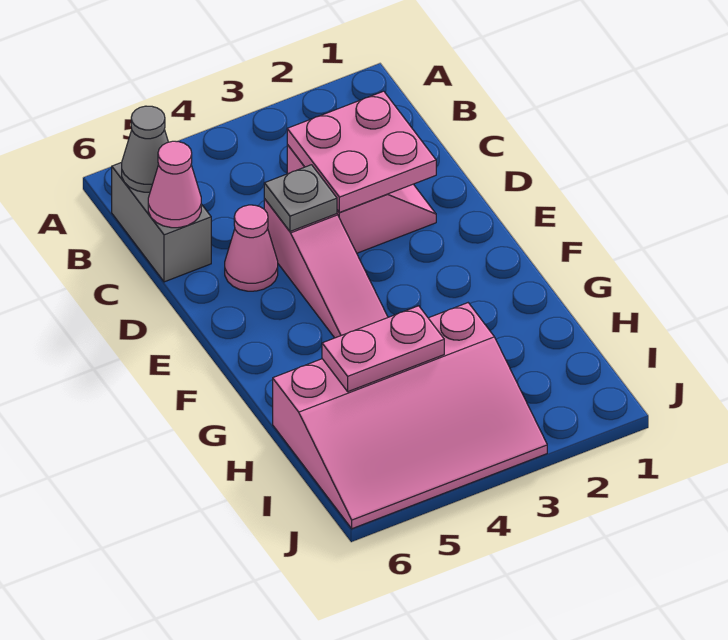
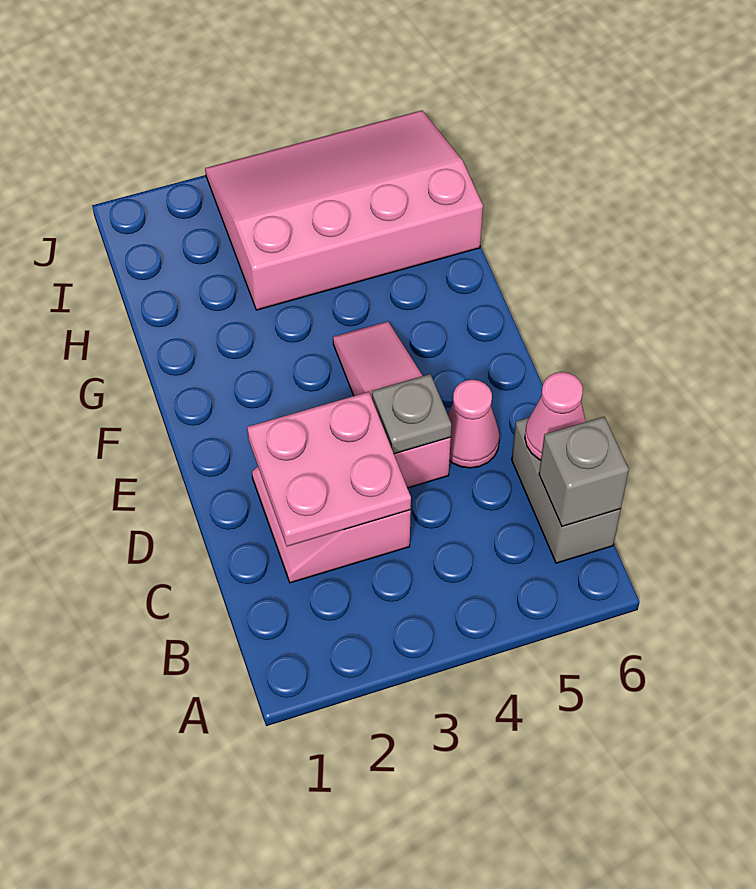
grey cone B6 level 2 -> grey brick B6 level 2
pink plate H4:H5 level 2 -> none

